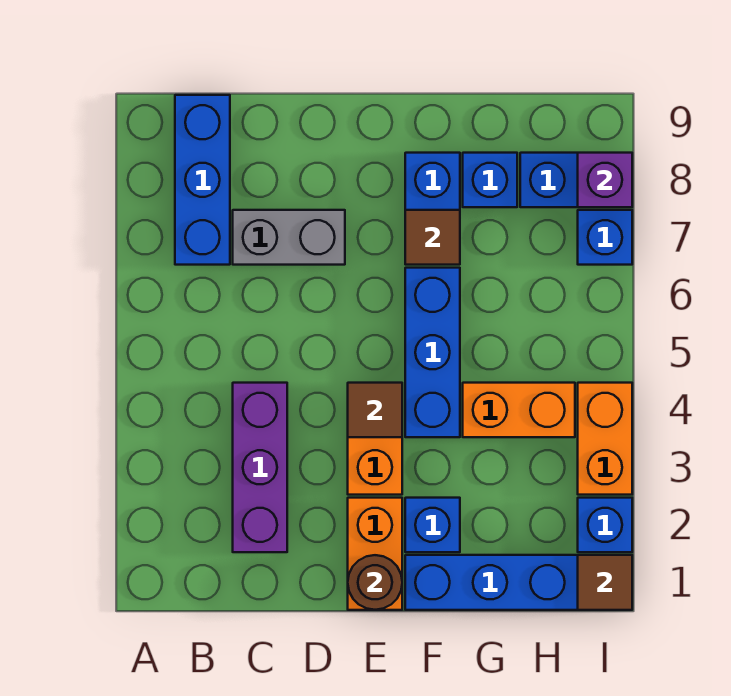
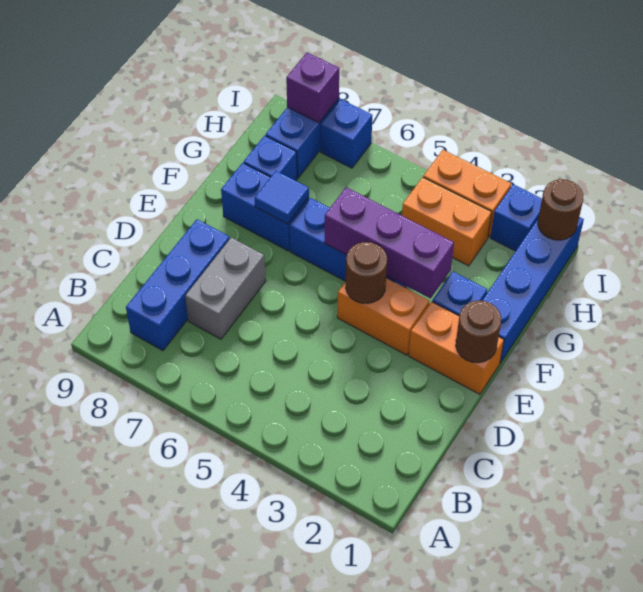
blue brick B7:B9 level 1 -> blue brick B8:D8 level 1
purple brick C2:C4 level 1 -> purple brick F3:F5 level 2
brown tile E4 level 2 -> brown round brick E4 level 2
brown tile F7 level 2 -> blue tile F7 level 2
orange brick G4:H4 level 1 -> orange brick H3:H4 level 1
brown tile I1 level 2 -> brown round brick I1 level 2

